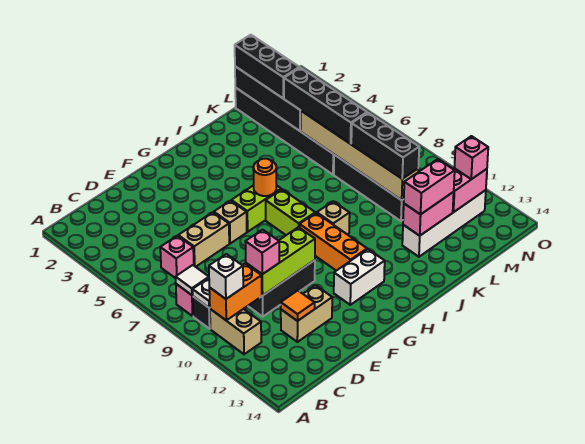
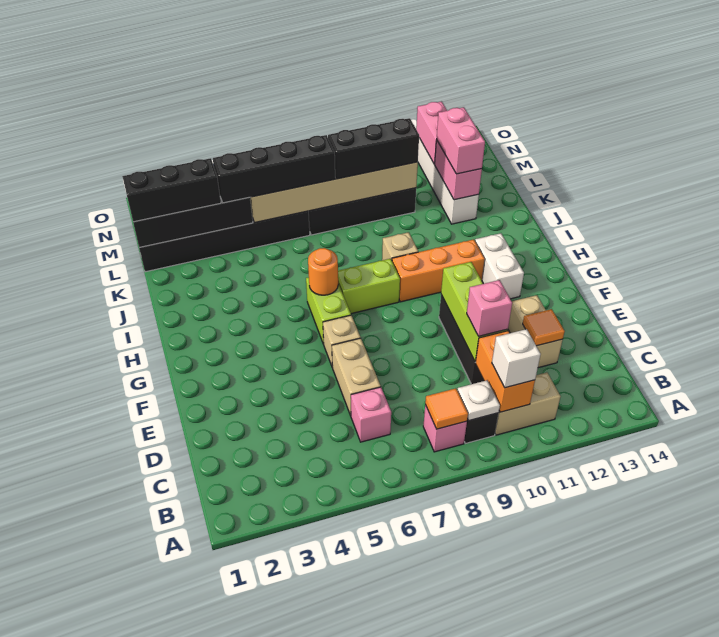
white tile B8 level 2 -> orange tile B8 level 2
pink brick N12 level 3 -> none

